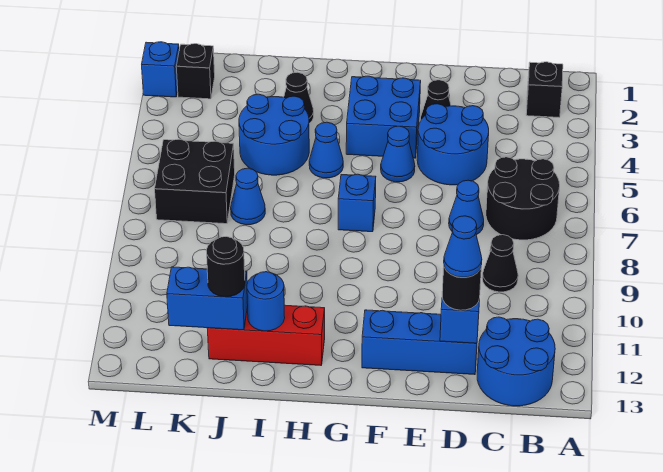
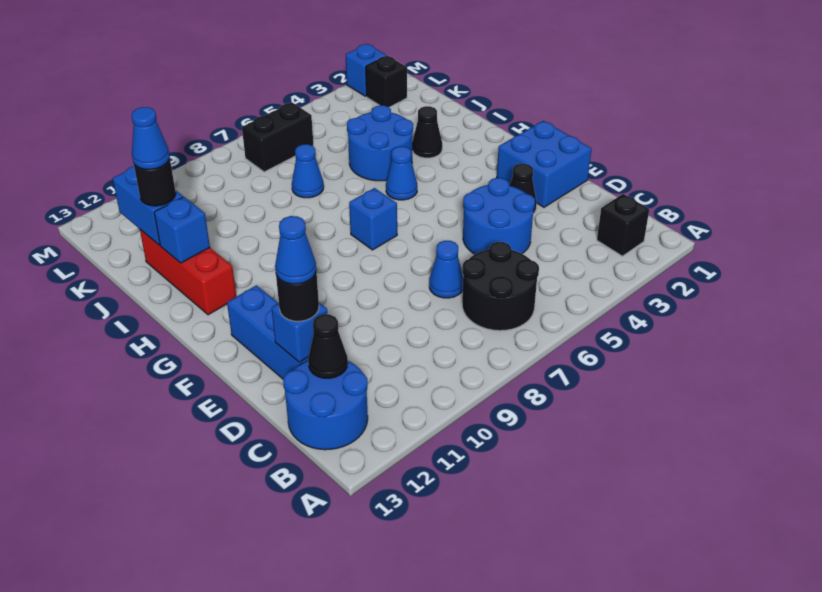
black cone C9 level 1 -> black cone C12 level 2
blue brick F3:G4 level 1 -> blue brick E1:F2 level 1
blue cone F5 level 1 -> blue cone J12 level 4
blue round brick I12 level 2 -> blue brick I12 level 2
black brick K6:L7 level 1 -> black brick L6:L7 level 1

